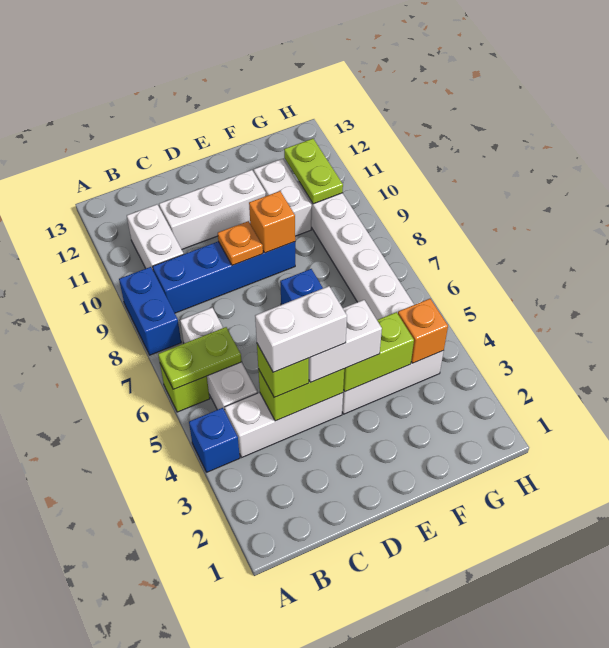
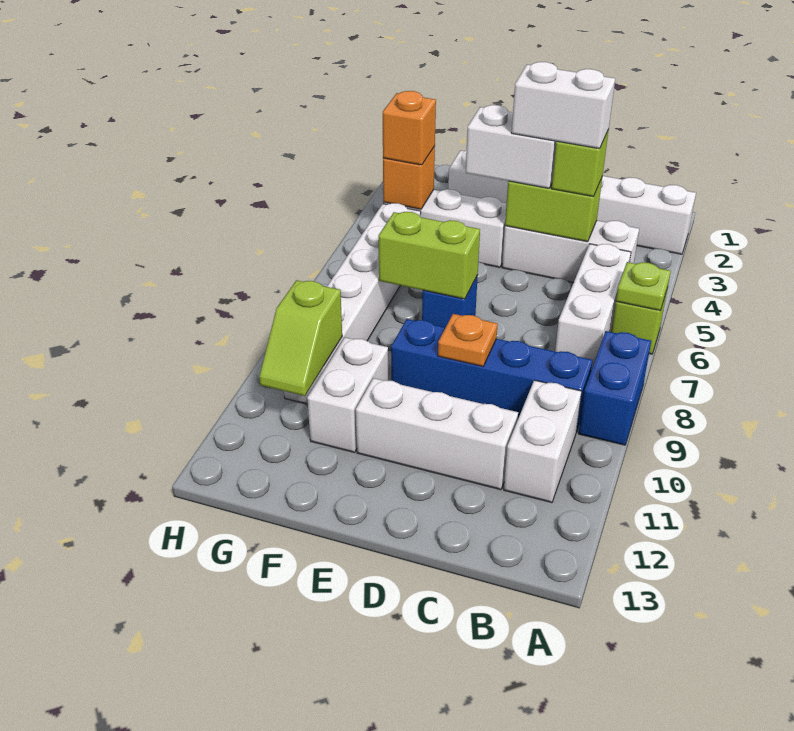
none -> white brick A2:F2 level 1
blue brick A4 level 1 -> none
lime plate A6:B6 level 2 -> lime plate A6 level 2
lime brick E4:F4 level 2 -> lime brick E7:F7 level 2
orange brick E9 level 2 -> orange brick G4 level 3
lime plate G10:G11 level 2 -> lime slope G10:G11 level 2 top 10

